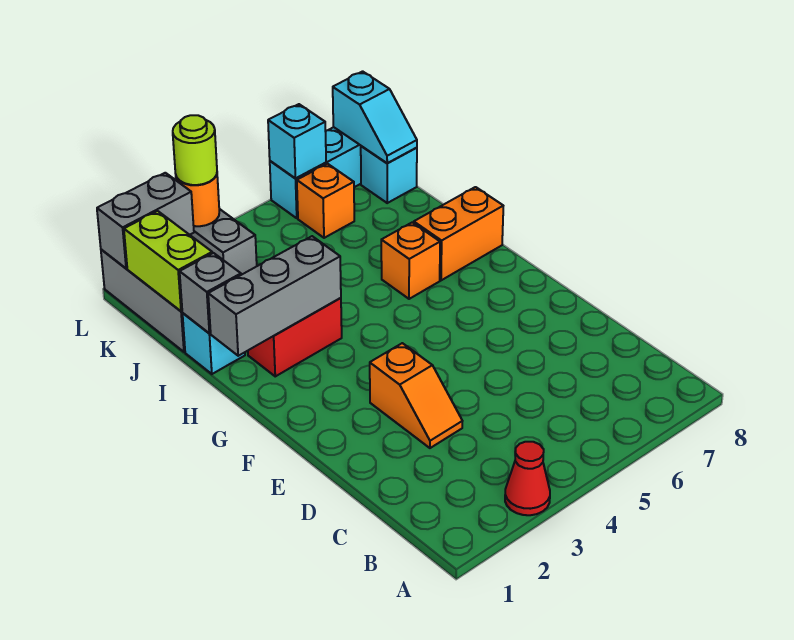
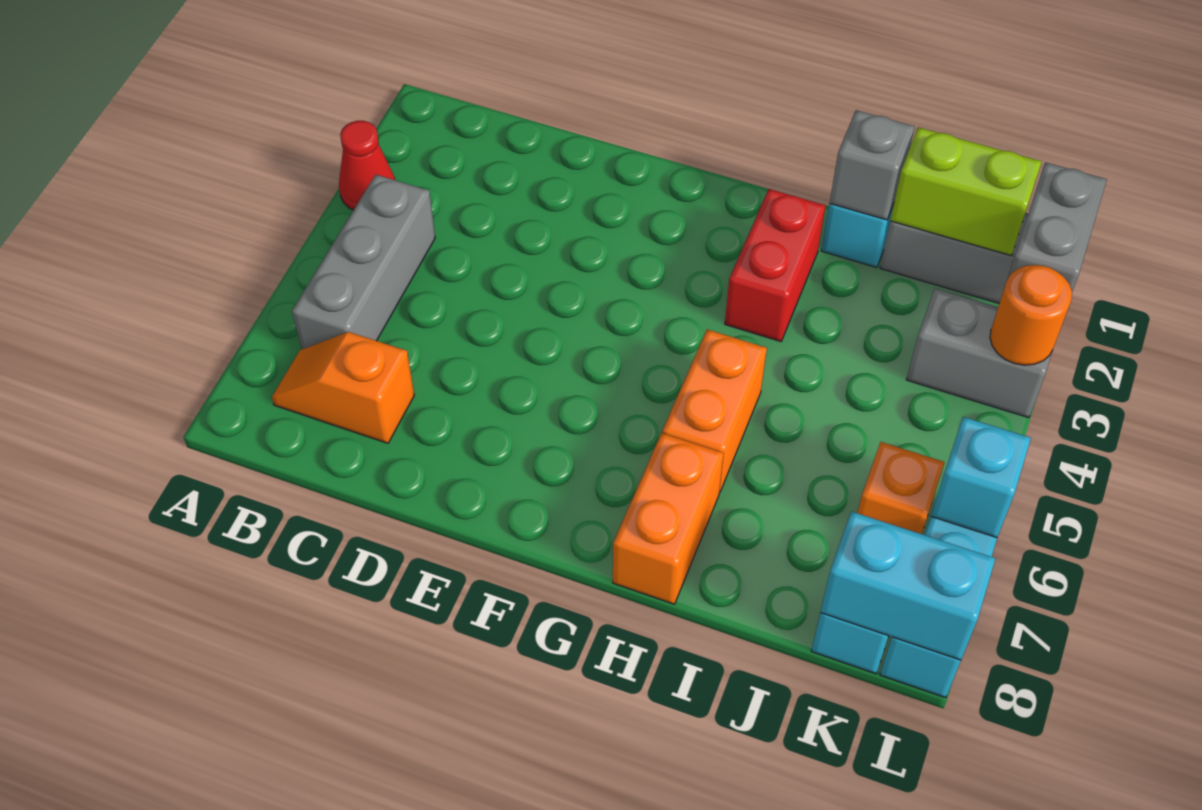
orange slope D3:E3 level 1 top E -> orange slope B7:C7 level 1 top C
grey brick H1:H3 level 2 -> grey brick B4:B6 level 1
orange brick H6 level 1 -> orange brick H5:H6 level 1
cyan slope K8:L8 level 2 top L -> cyan brick K8:L8 level 2
lime round brick L3 level 3 -> none

